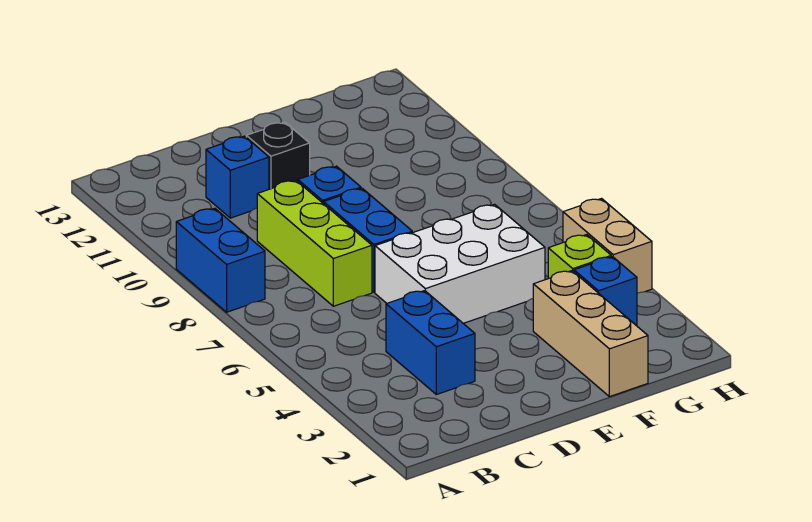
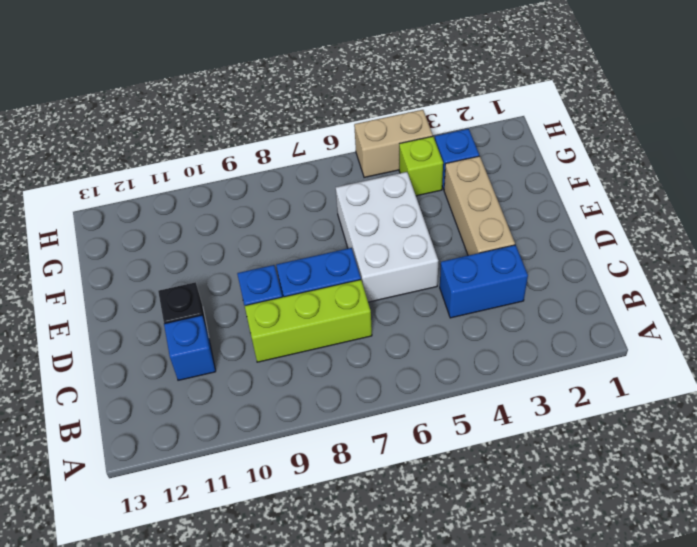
blue brick A8:A9 level 1 -> none
tan brick F1:F3 level 1 -> tan brick D3:F3 level 1

